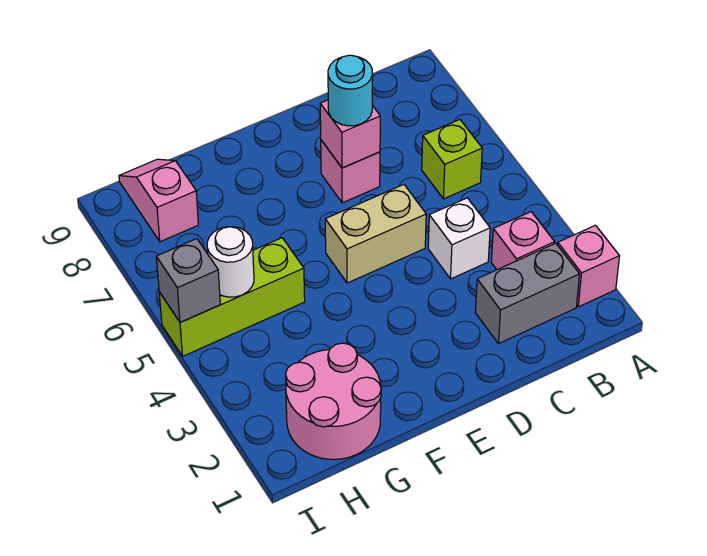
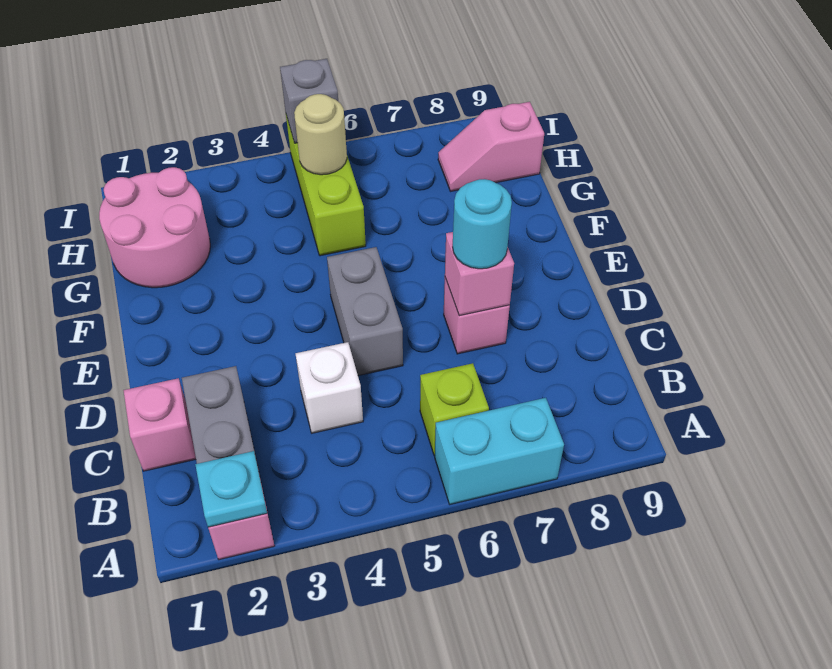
none -> cyan plate A2 level 2
none -> cyan brick A6:A7 level 1
pink brick B3 level 1 -> pink brick C1 level 1
tan brick D5:E5 level 1 -> grey brick D5:E5 level 1
white round brick H5 level 2 -> tan round brick H5 level 2
pink slope H8:H9 level 1 top 8 -> pink slope H8:H9 level 1 top 9

